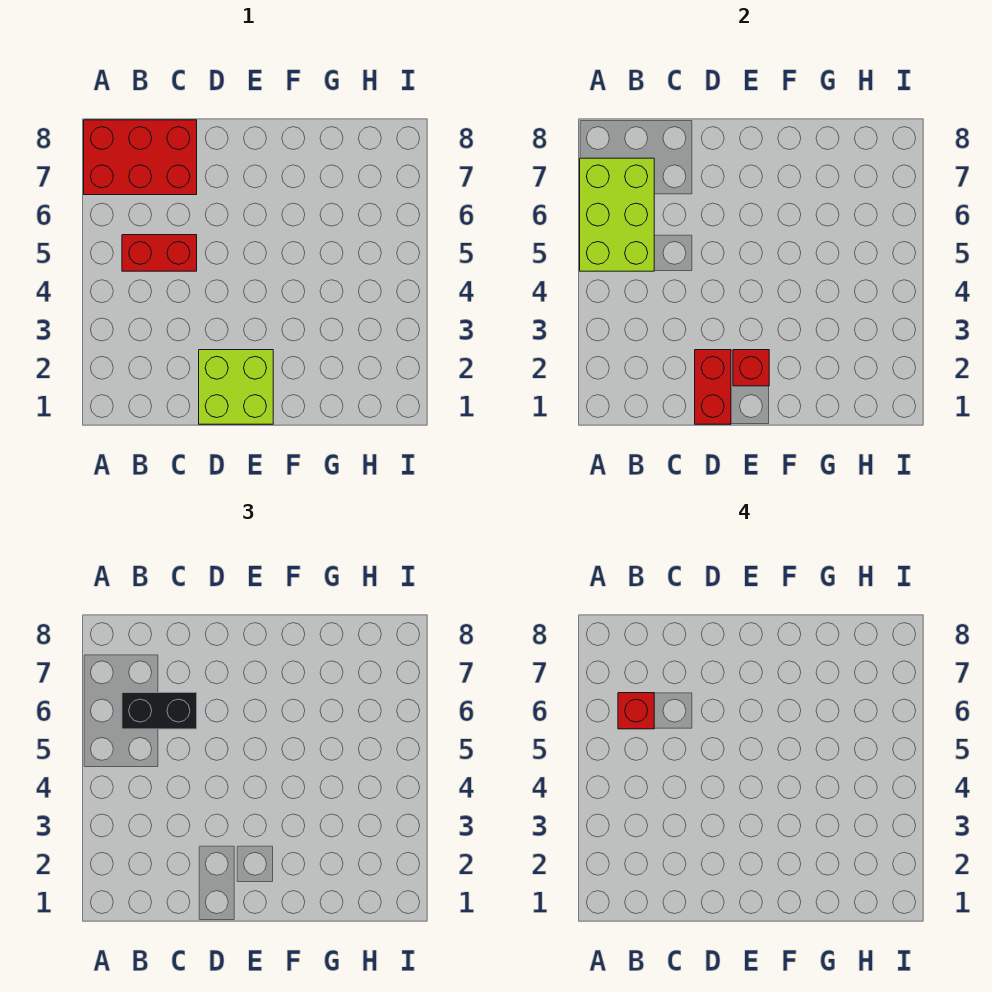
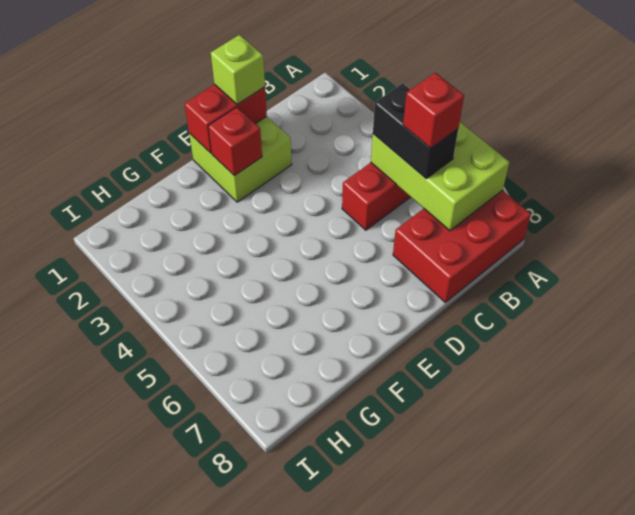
black brick B6:C6 level 3 -> black brick B5:B6 level 3
red brick D1:D2 level 2 -> red brick D1:E1 level 2
none -> lime brick D1 level 3

